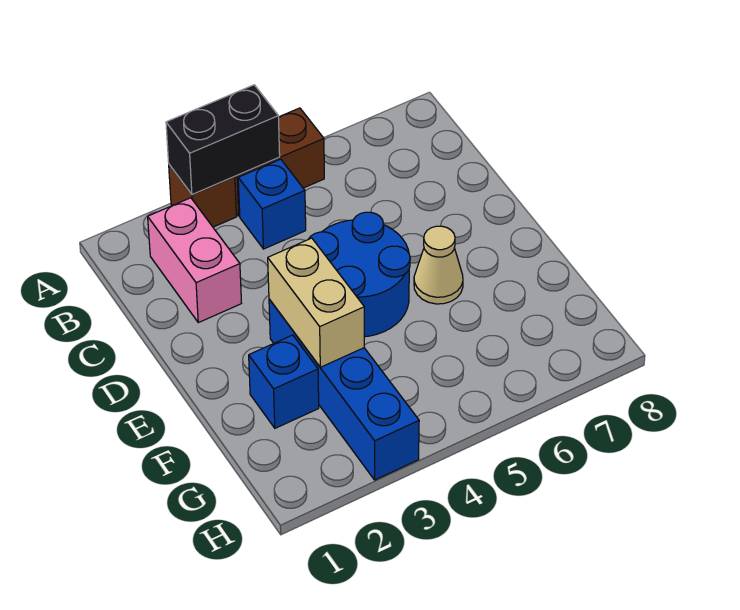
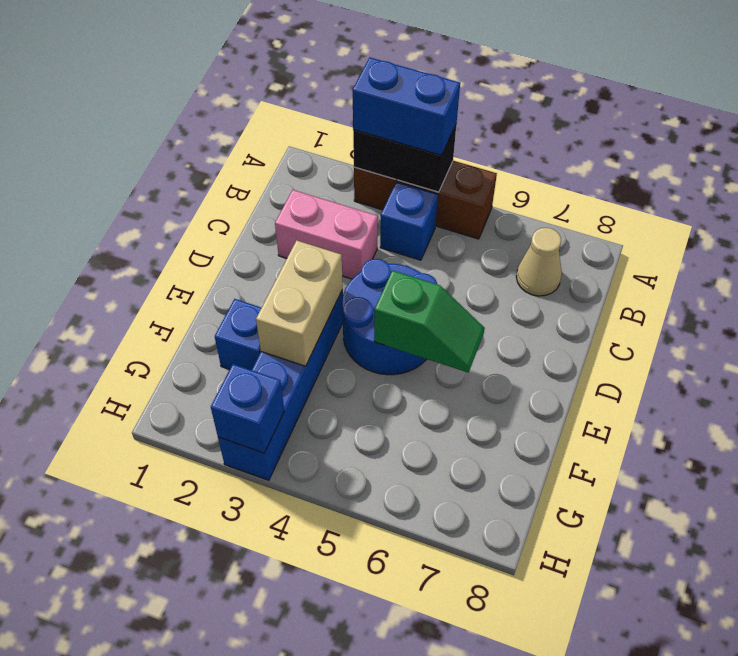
none -> blue brick A3:A4 level 3
pink brick B2:C2 level 1 -> pink brick C2:C3 level 1
none -> green slope E5:E6 level 2 top 5
tan cone E6 level 1 -> tan cone B7 level 1
none -> blue brick H3 level 2

